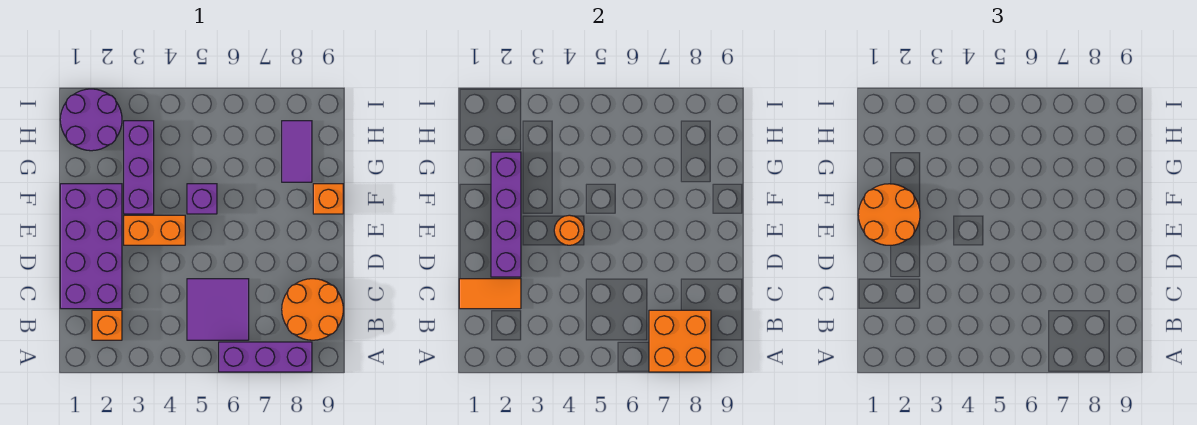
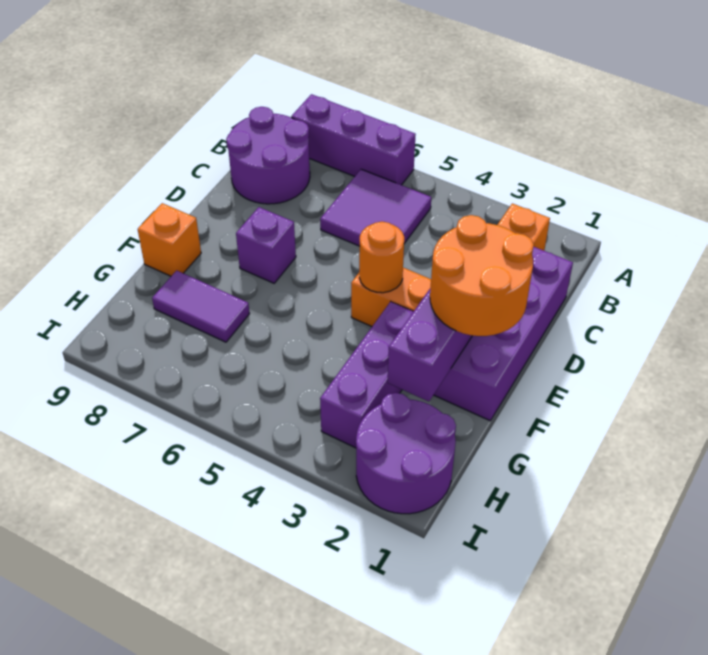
orange brick A7:B8 level 2 -> none
orange round brick B8:C9 level 1 -> purple round brick B8:C9 level 1
orange tile C1:C2 level 2 -> none
purple brick F5 level 1 -> purple brick E7 level 1
purple tile G8:H8 level 1 -> purple tile G7:G8 level 1

